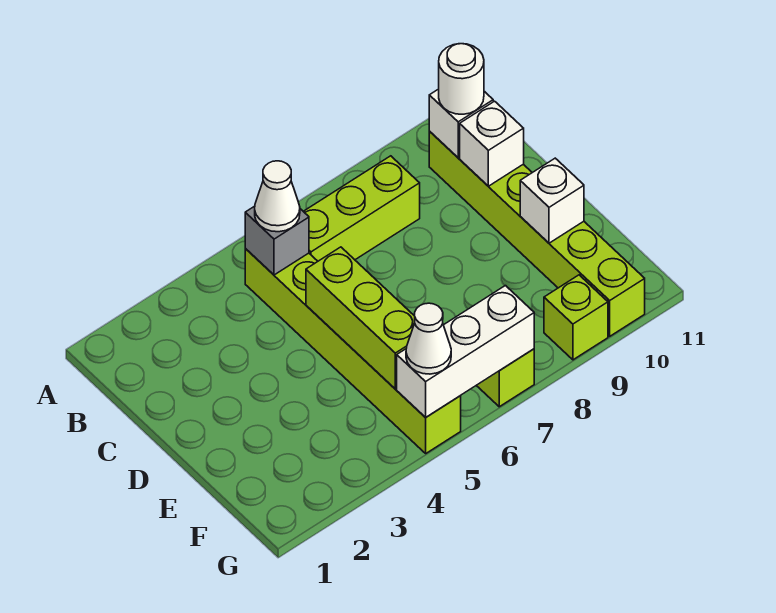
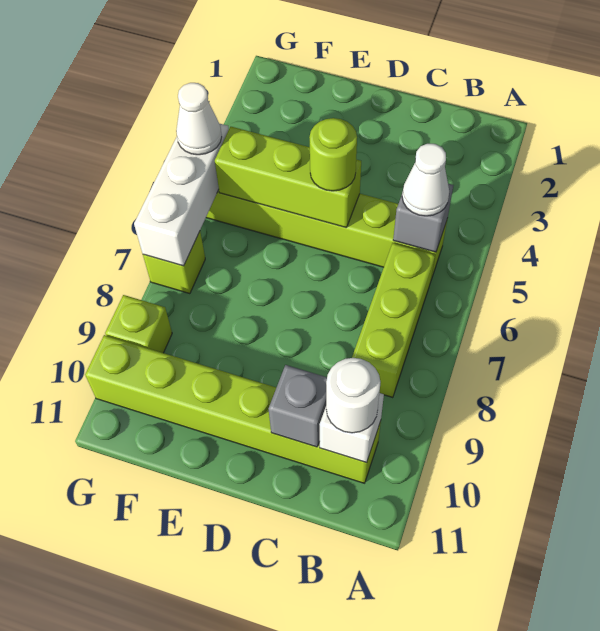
white brick C10 level 2 -> grey brick C10 level 2
none -> lime round brick D5 level 3
white brick E10 level 2 -> none

